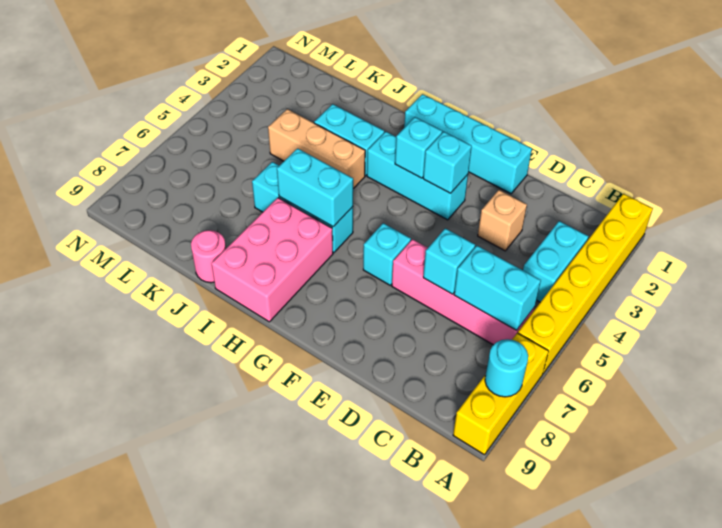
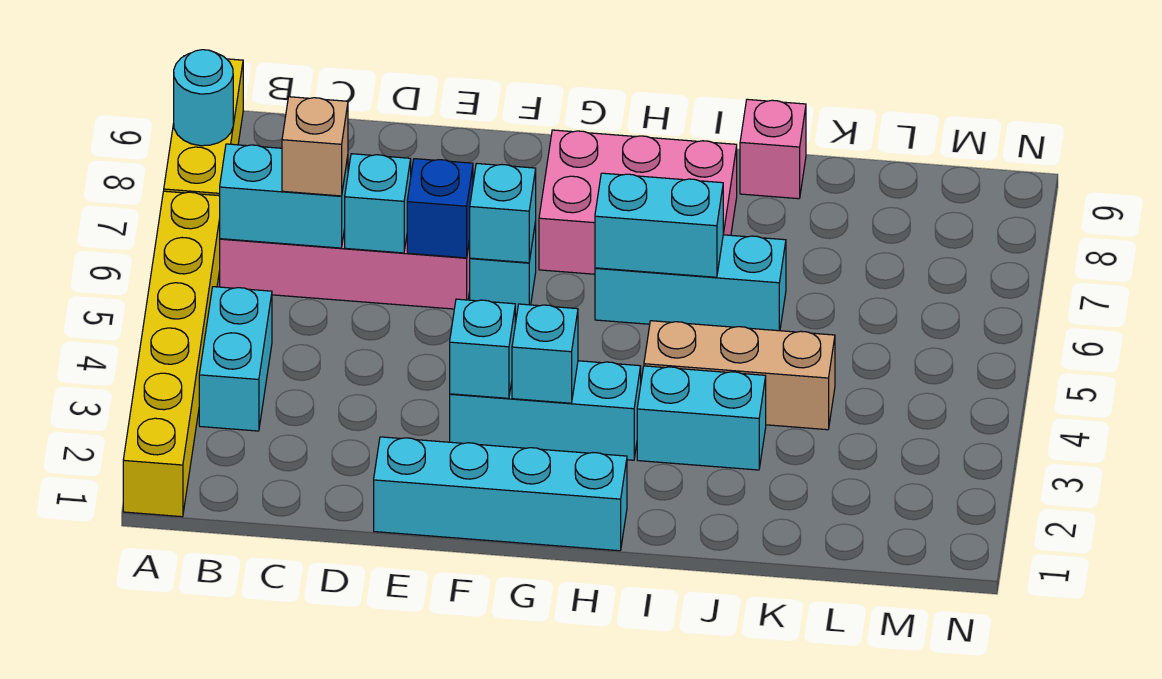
tan brick D3 level 1 -> tan brick C6 level 3
none -> blue brick E6 level 2
none -> cyan brick F6 level 2
pink brick H7:I9 level 1 -> pink brick G7:I8 level 1
pink round brick J9 level 1 -> pink brick J9 level 1

